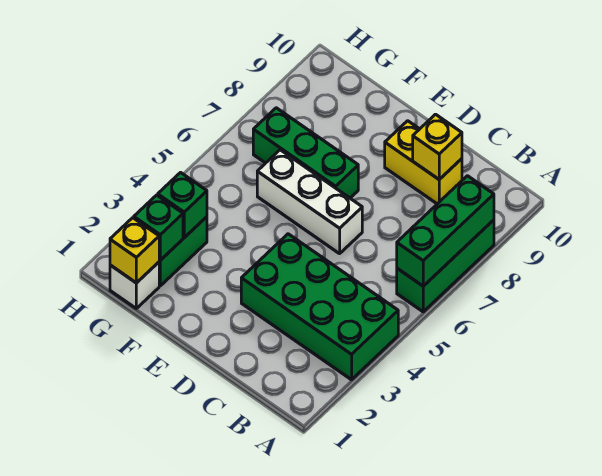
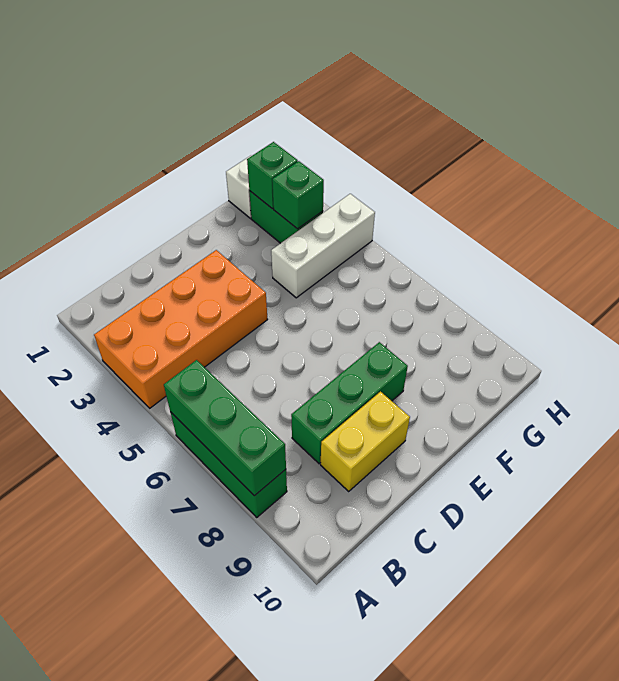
green brick A3:D4 level 1 -> orange brick A3:D4 level 1
yellow brick C9 level 2 -> none
white brick D6:F6 level 1 -> white brick F4:H4 level 1
green brick E7:G7 level 1 -> green brick C8:E8 level 1
yellow brick G1 level 2 -> none

